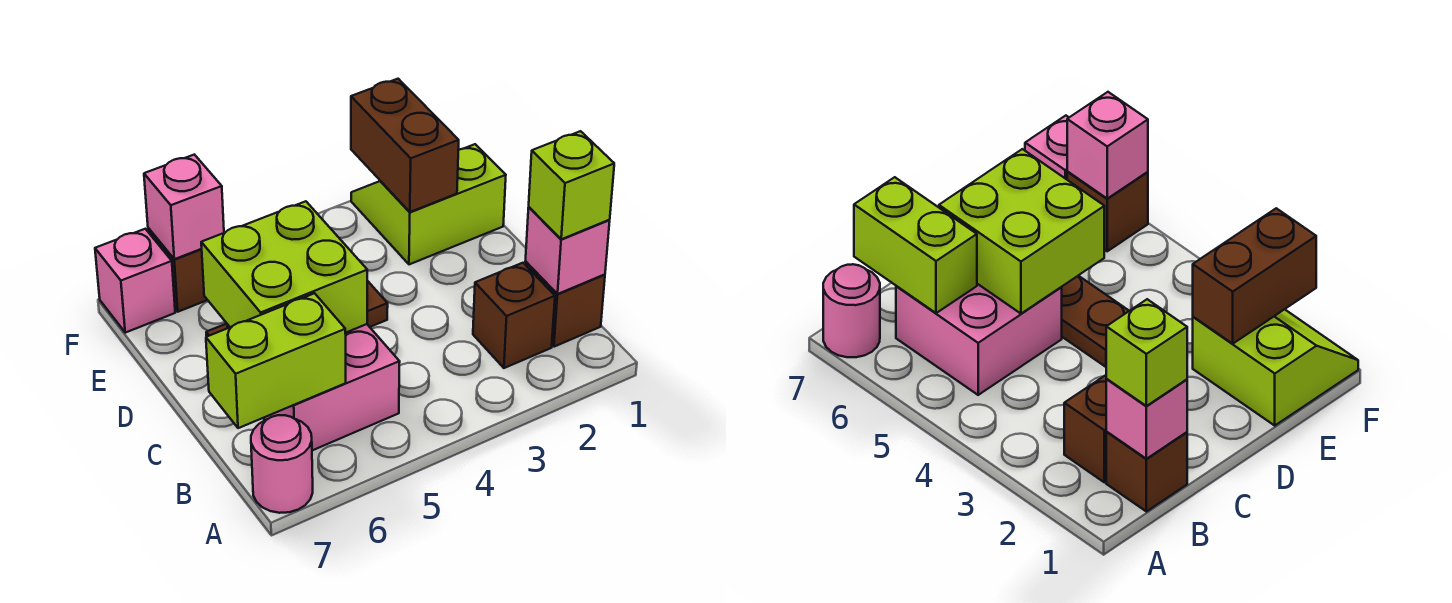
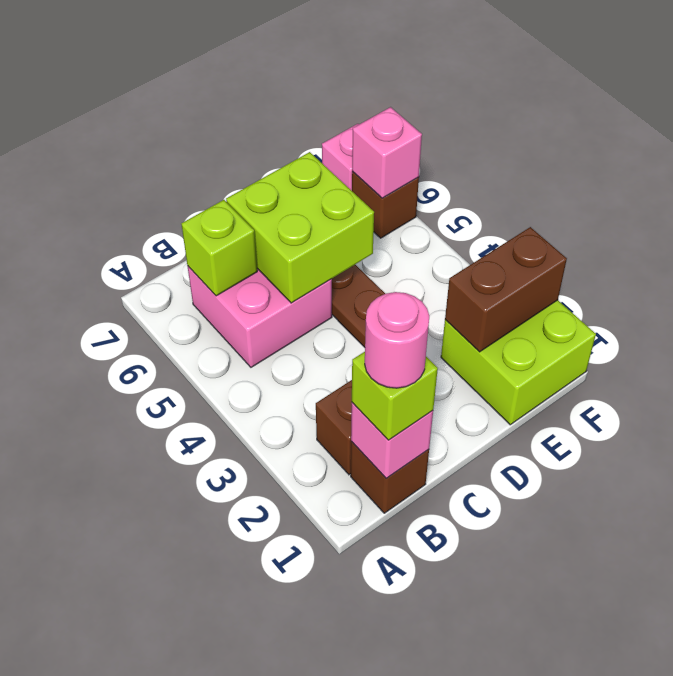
pink round brick A7 level 1 -> pink round brick B1 level 4
lime brick B6:B7 level 2 -> lime brick B6 level 2
lime slope E1:F2 level 1 top E -> lime brick E1:F2 level 1

